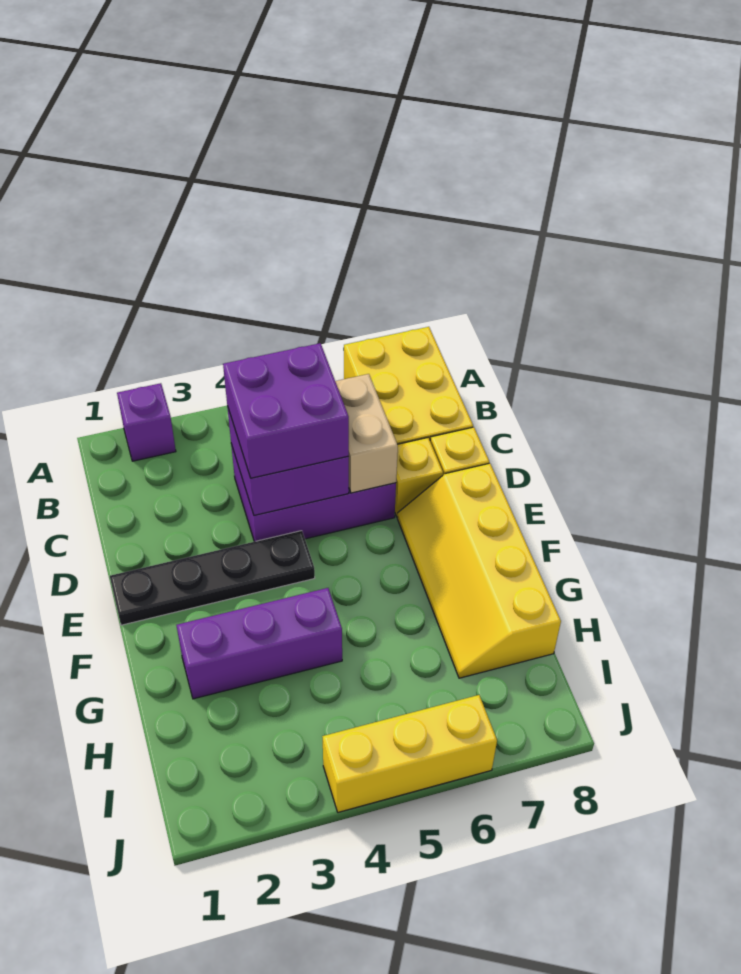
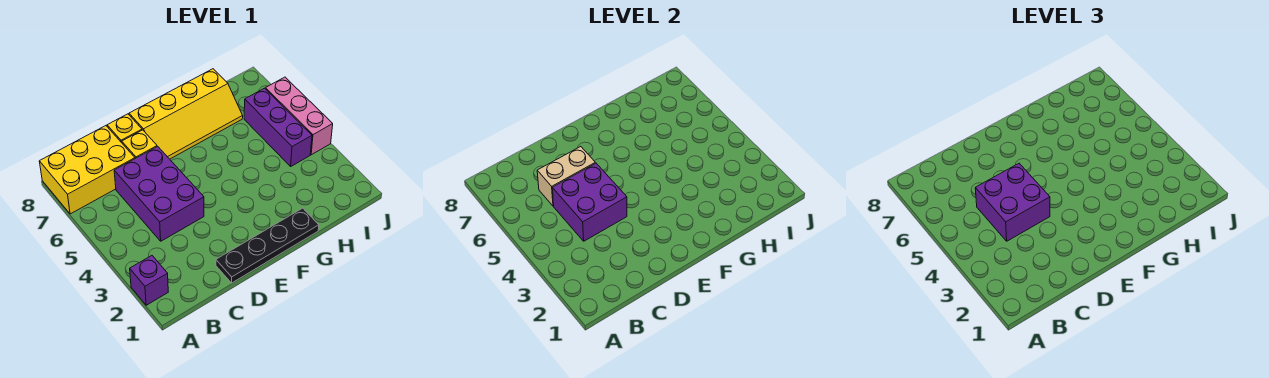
black plate E1:E4 level 1 -> black plate D1:G1 level 1
purple brick G2:G4 level 1 -> purple brick I4:I6 level 1
yellow brick J4:J6 level 1 -> pink brick J4:J6 level 1

